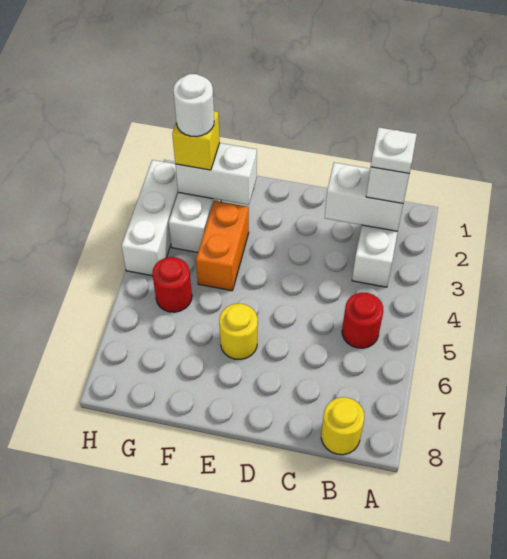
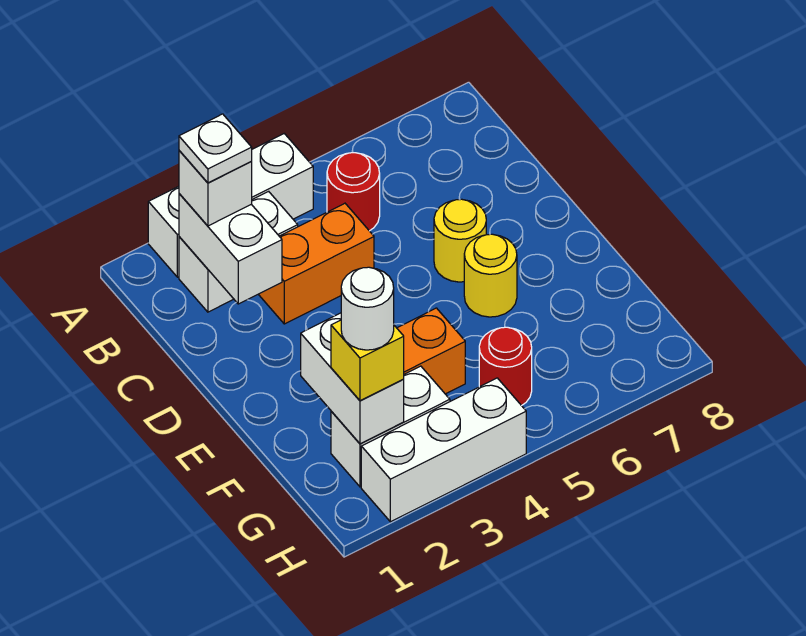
none -> white brick A2:A4 level 1
yellow round brick B8 level 1 -> yellow round brick D6 level 1
none -> orange brick C3:C4 level 1

